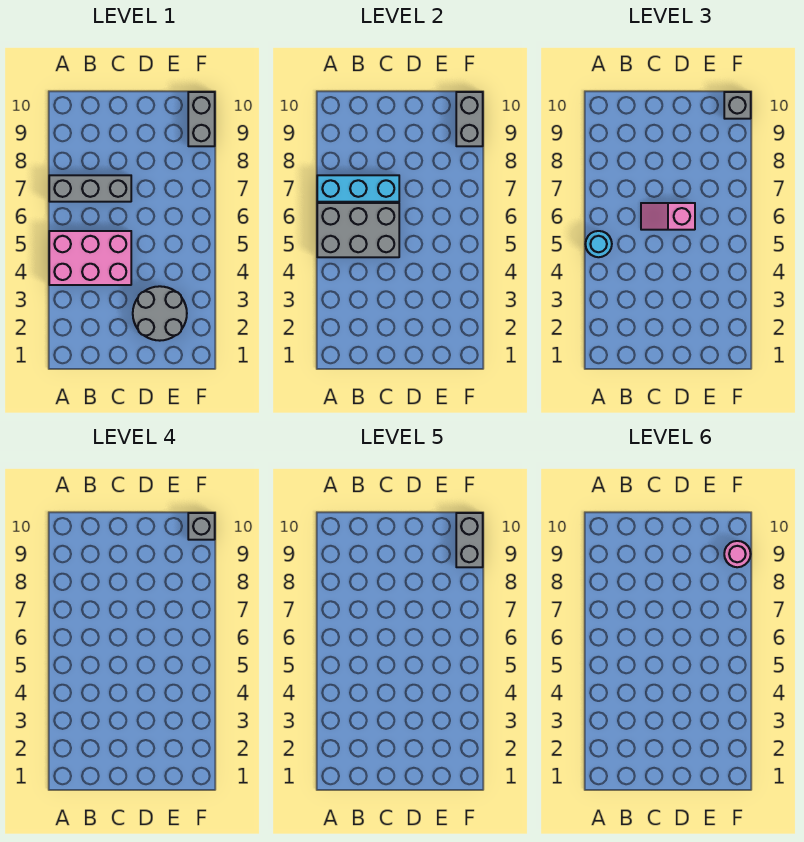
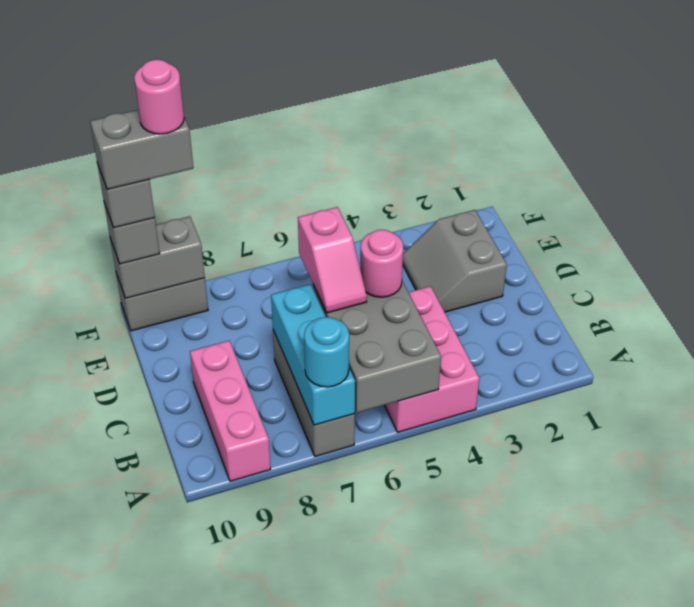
cyan round brick A5 level 3 -> cyan round brick A7 level 3
none -> pink brick A9:C9 level 1
none -> pink round brick C5 level 3
grey round brick D2:E3 level 1 -> grey slope D2:E3 level 1 top 2

